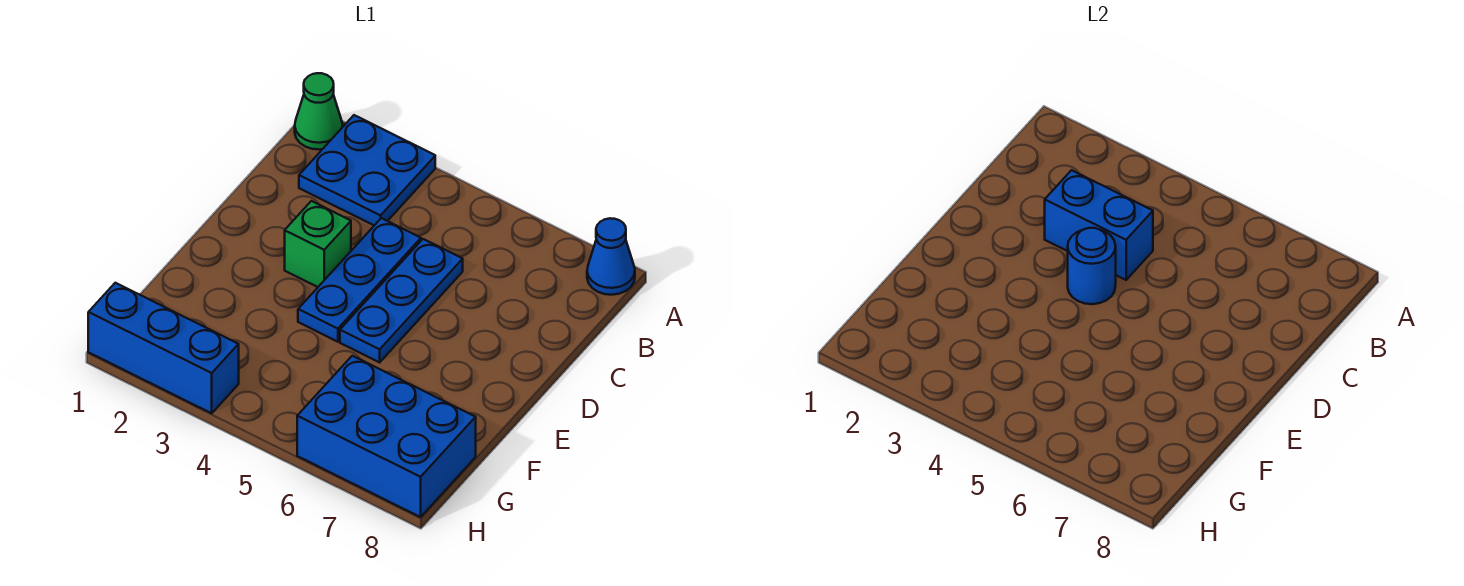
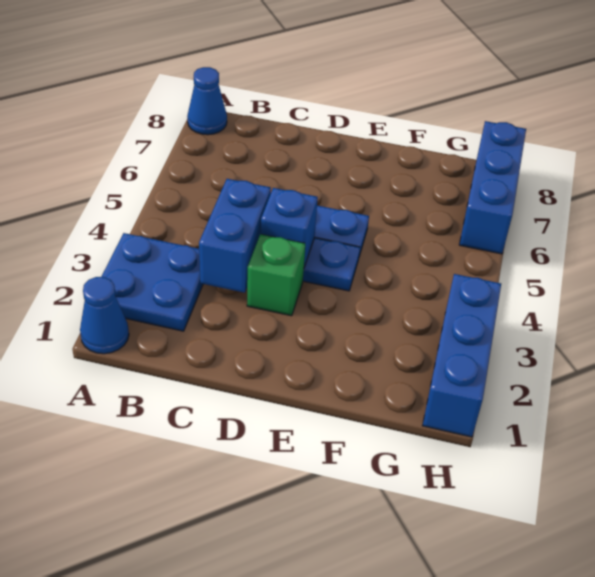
green cone A1 level 1 -> blue cone A1 level 1
blue round brick D4 level 2 -> blue brick D4 level 2
blue brick G6:H8 level 1 -> blue brick H6:H8 level 1

